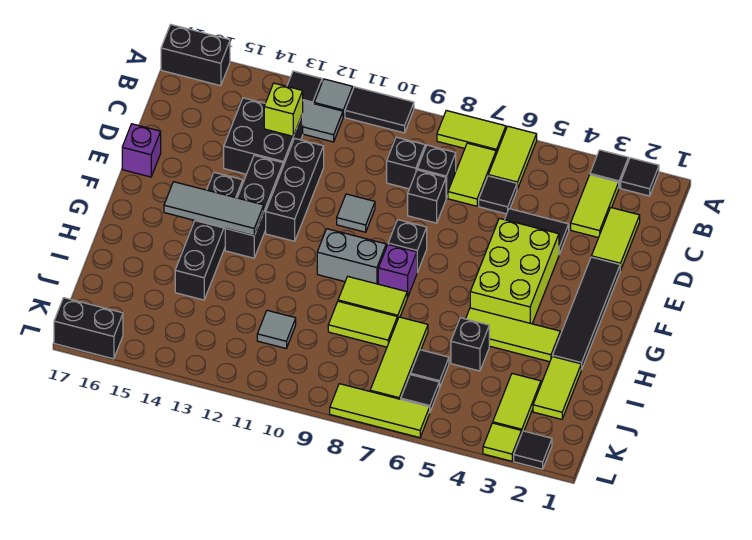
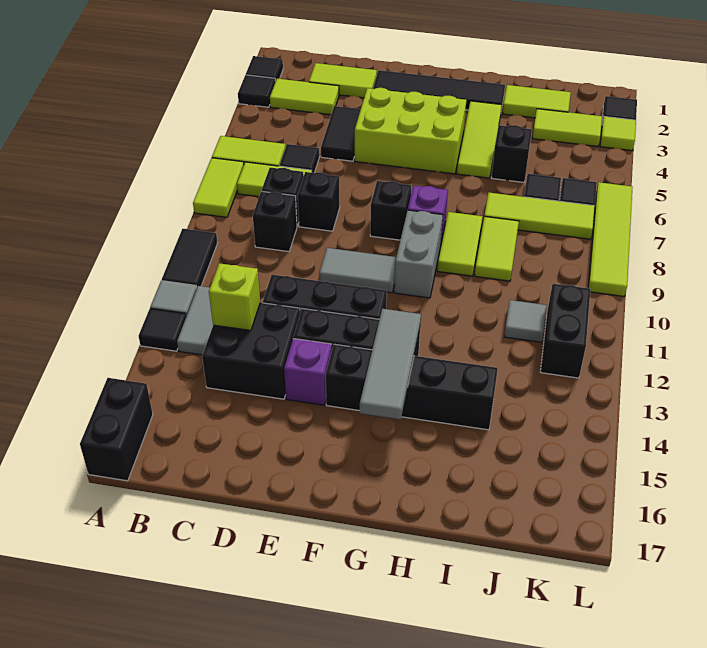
grey tile E10 level 1 -> grey tile E10:F10 level 1
purple brick E17 level 1 -> purple brick E14 level 1
lime tile L6:L8 level 1 -> lime tile L6:L9 level 1
black brick L16:L17 level 1 -> black brick K11:K12 level 1

